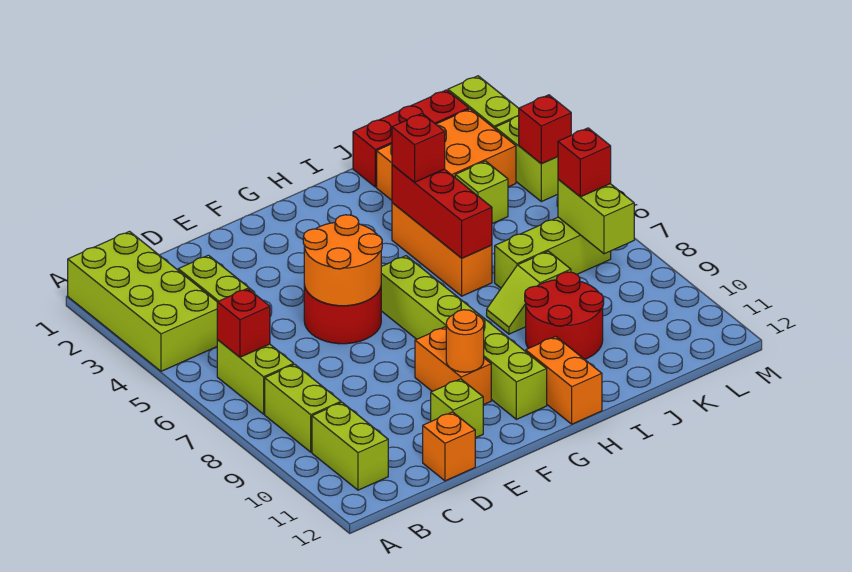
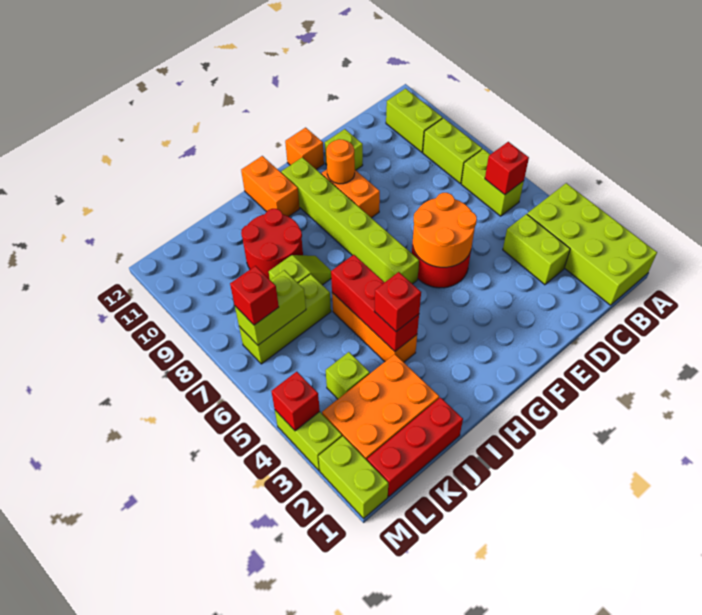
orange brick D12 level 1 -> orange brick F12 level 1
lime brick L7:L8 level 2 -> lime brick K7:L7 level 2

